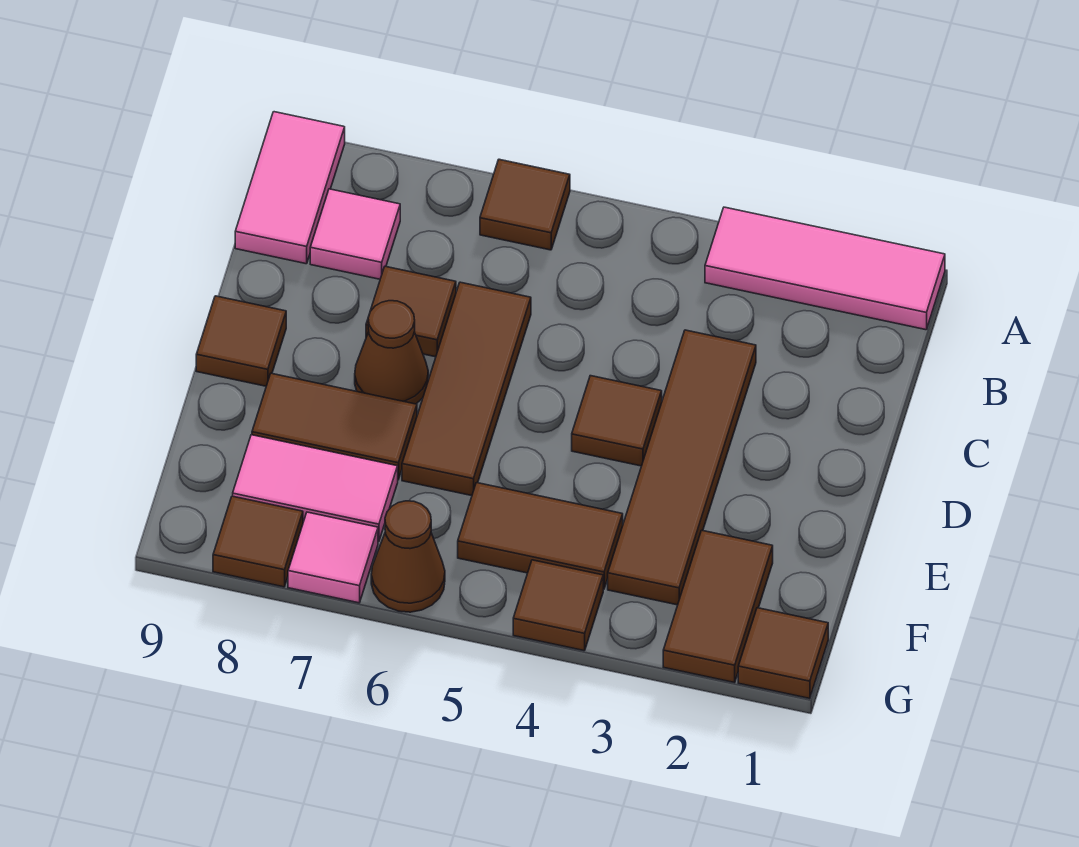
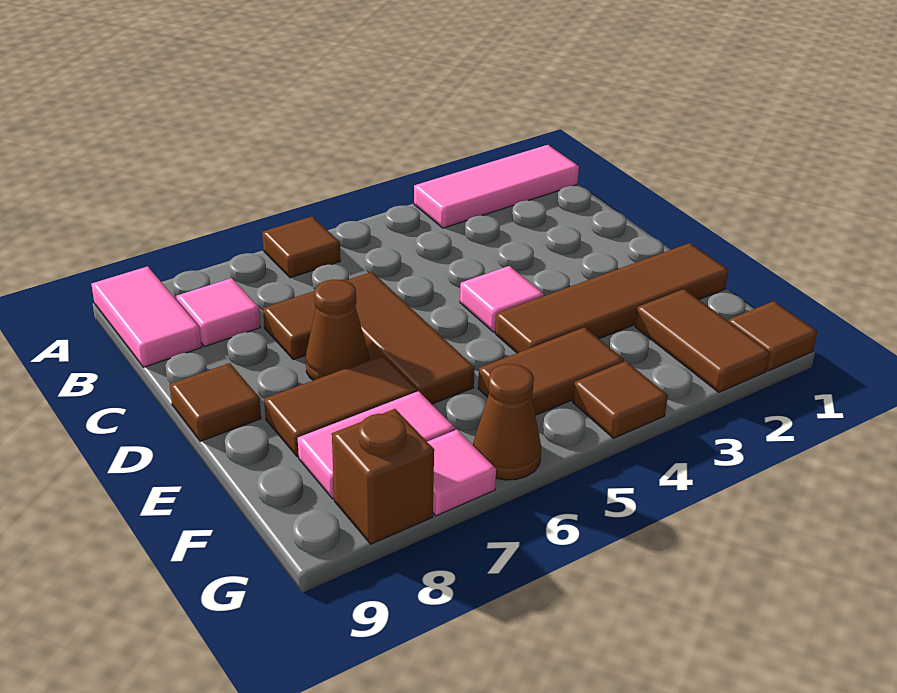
brown tile C3:F3 level 1 -> brown tile E1:E4 level 1
brown tile D4 level 1 -> pink tile D4 level 1
brown tile G8 level 1 -> brown brick G8 level 1

